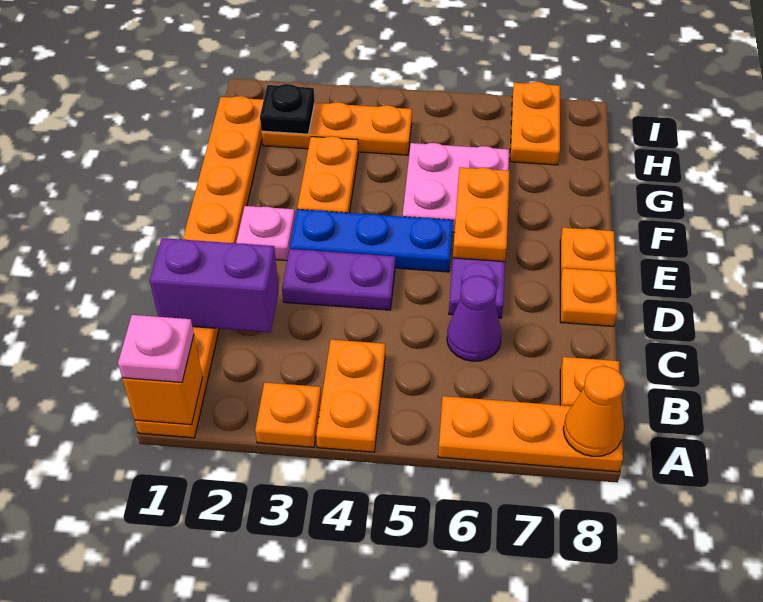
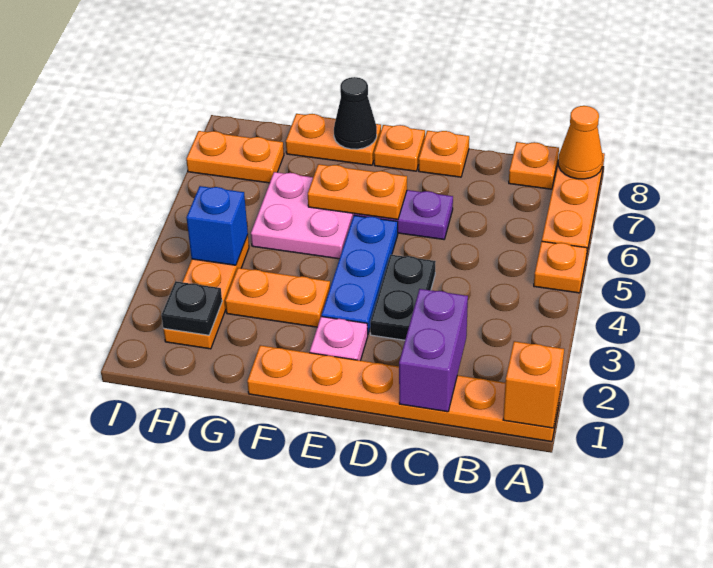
orange plate A1:H1 level 1 -> orange plate A1:F1 level 1
pink plate A1 level 3 -> none
orange plate A3 level 1 -> orange plate A5 level 1
orange plate A4:B4 level 1 -> orange plate F8:G8 level 1
purple cone C6 level 1 -> none
purple plate D3:D4 level 1 -> black plate D3:D4 level 1
none -> black cone F8 level 2
none -> blue brick H4 level 2

